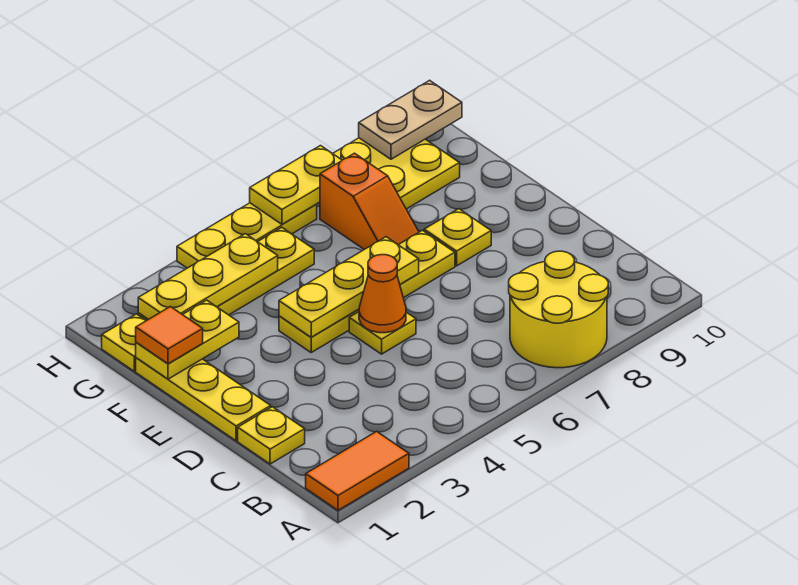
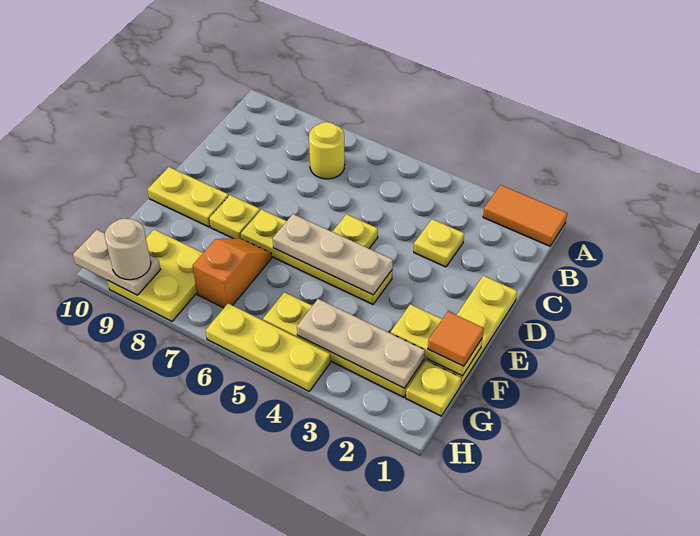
yellow round brick A7:B8 level 1 -> yellow round brick B7 level 1
yellow plate C1 level 1 -> yellow plate C3 level 1
orange cone D5 level 2 -> none
yellow plate E4:E6 level 2 -> tan plate E4:E6 level 2
yellow plate G2:G4 level 2 -> tan plate G2:G4 level 2
yellow plate H6:H7 level 2 -> yellow plate E9:E10 level 1
none -> tan round brick H9 level 3

